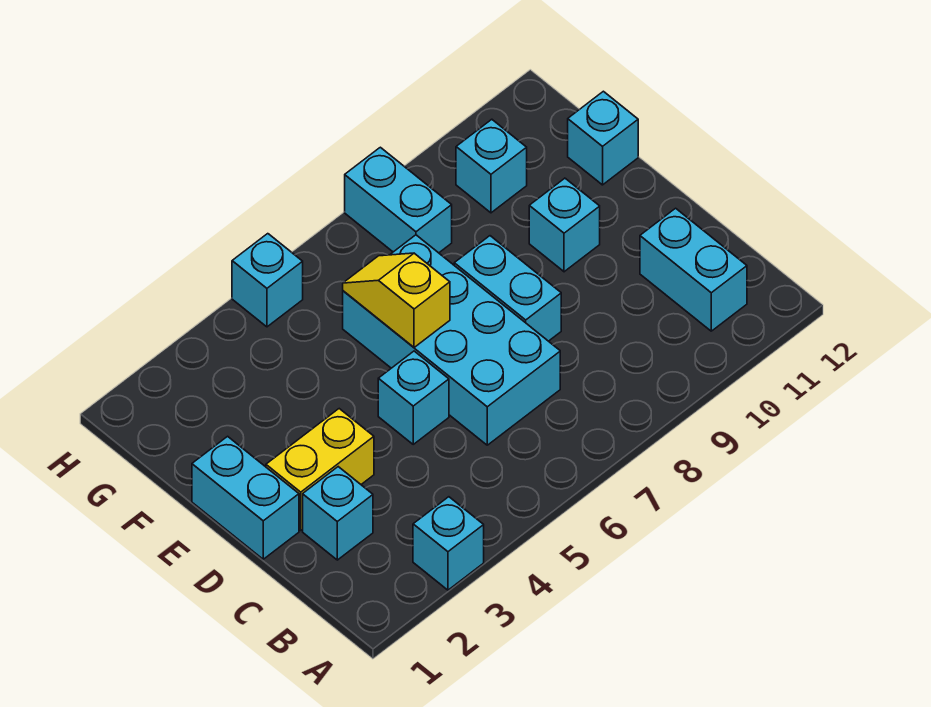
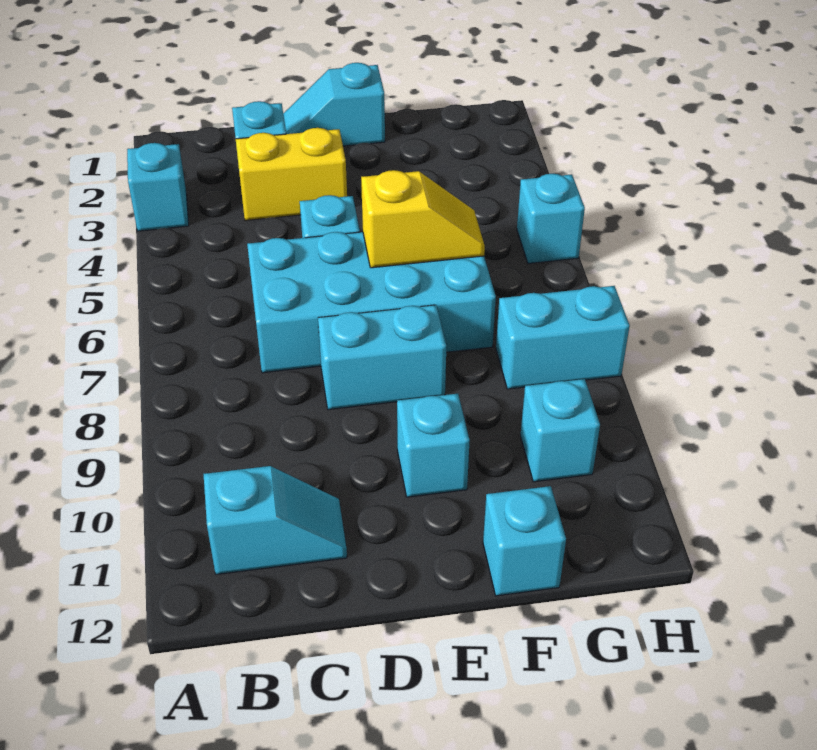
cyan brick B11:C11 level 1 -> cyan slope B11:C11 level 1 top B
cyan brick D1:E1 level 1 -> cyan slope D1:E1 level 1 top E
yellow brick D2:D3 level 1 -> yellow brick C3:D3 level 1

